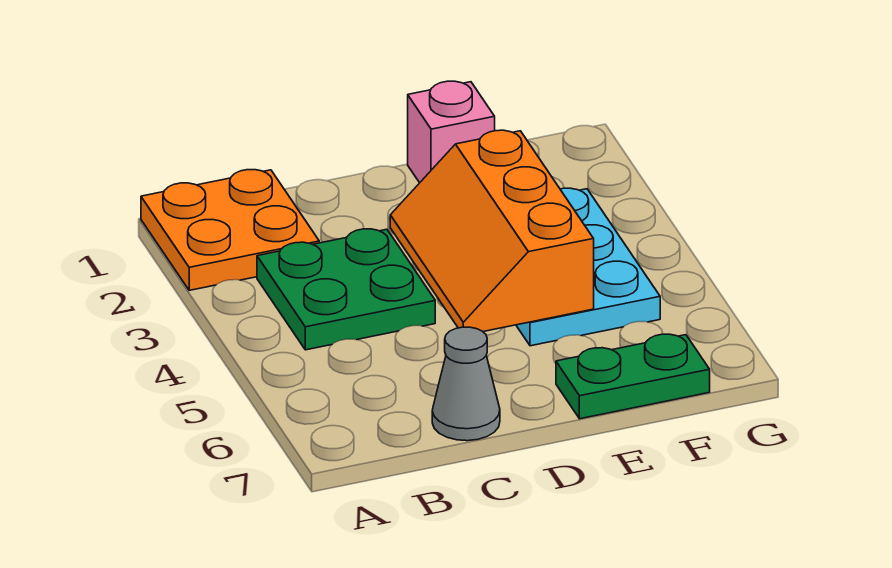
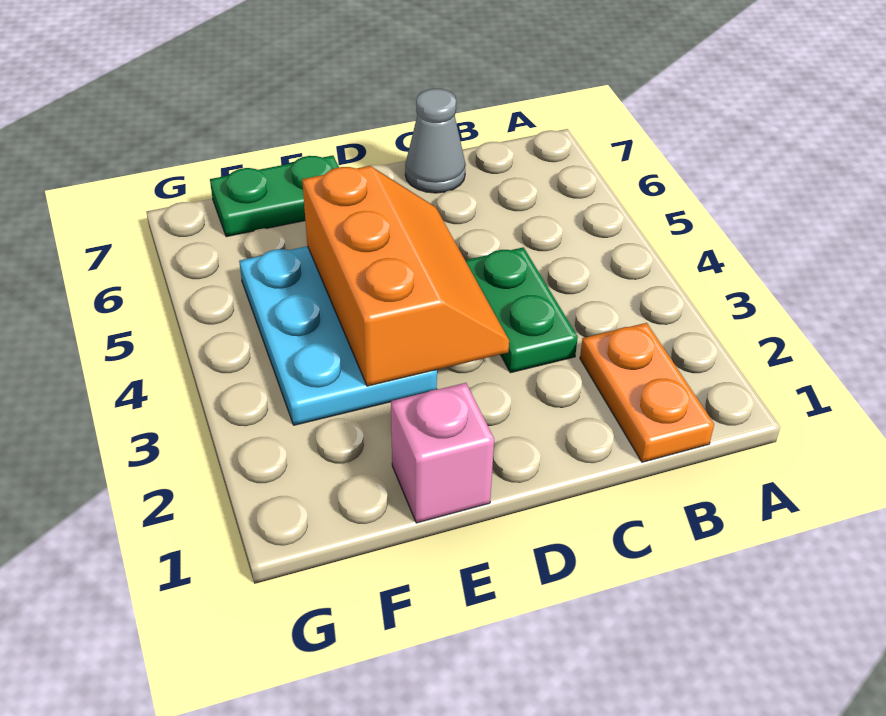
orange plate A1:B2 level 1 -> orange plate B1:B2 level 1
green plate B3:C4 level 1 -> green plate C3:C4 level 1

